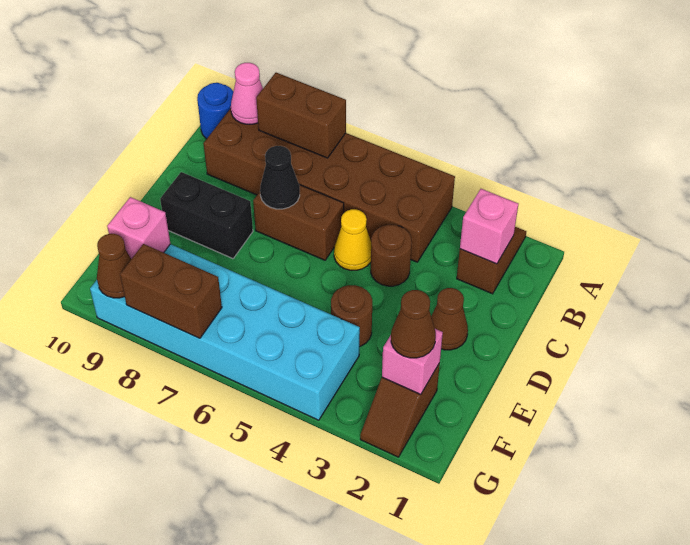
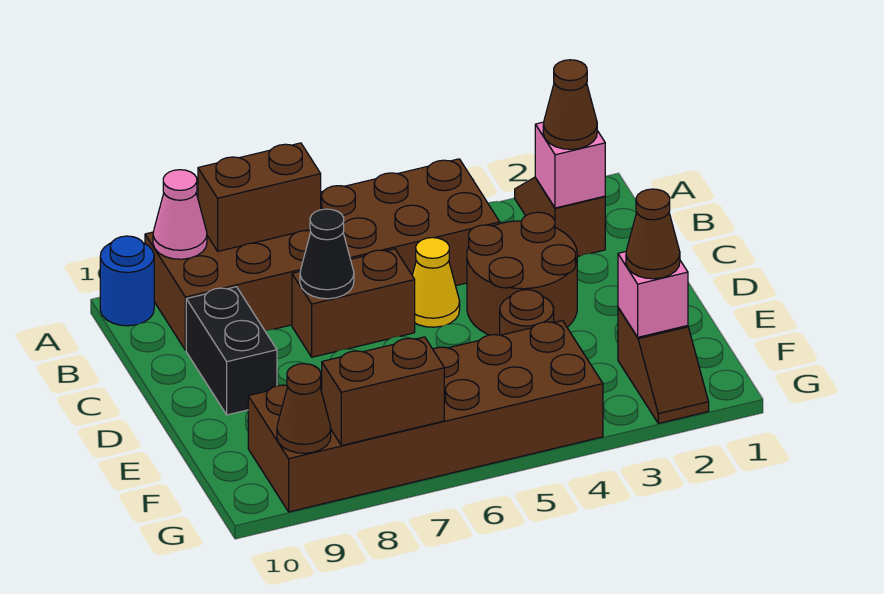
brown round brick C4 level 1 -> brown round brick C3:D4 level 1
brown cone D2 level 1 -> brown cone B2 level 3
black brick D8:D9 level 1 -> black brick C9:D9 level 1
cyan brick F4:G9 level 1 -> brown brick F4:G9 level 1
pink brick F9 level 2 -> none

